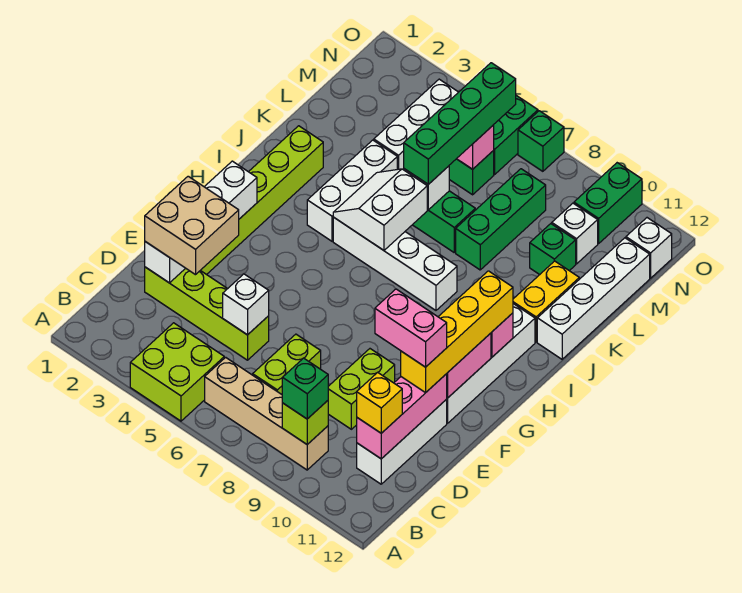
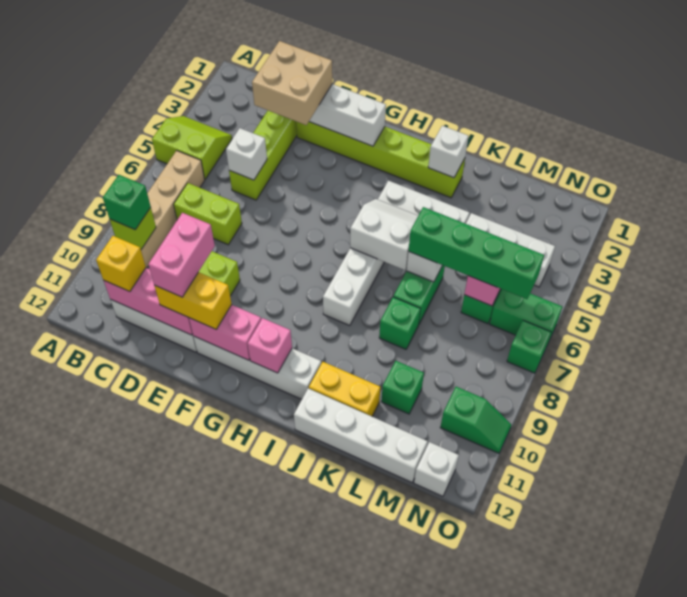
lime brick A4:B5 level 1 -> lime slope A4:B5 level 1 top 5
yellow brick E11:H11 level 3 -> yellow brick E11:F11 level 3
green brick K8:M8 level 1 -> green brick K8 level 1
white brick M10 level 1 -> white brick J2 level 2
green brick N10:O10 level 1 -> green slope N10:O10 level 1 top N

